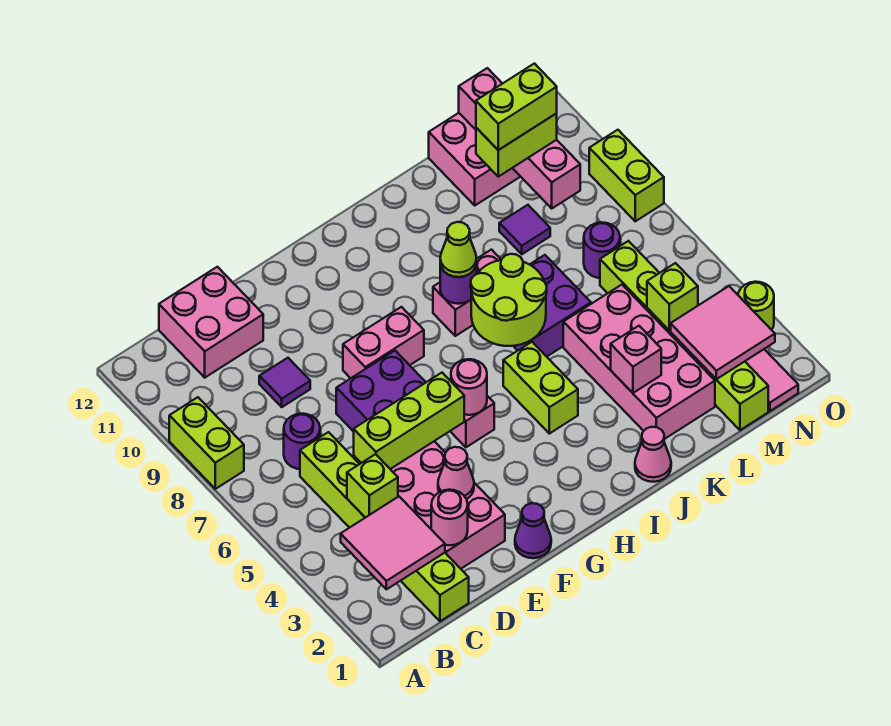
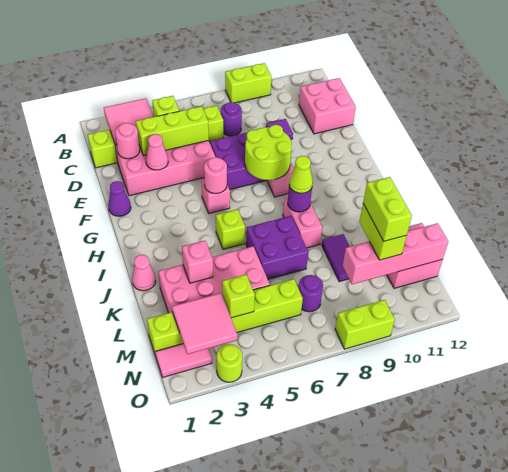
lime brick D5:F5 level 2 -> lime brick D3:D5 level 2
lime brick I4:I5 level 1 -> lime brick I5 level 1
lime round brick I6:J7 level 2 -> lime round brick F7:G8 level 2
purple tile L9 level 1 -> purple tile K9:L9 level 1

